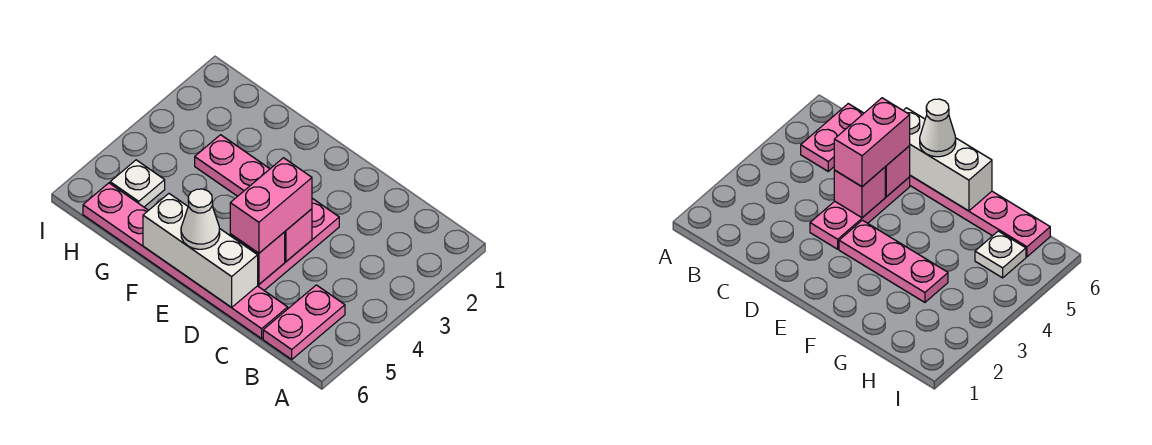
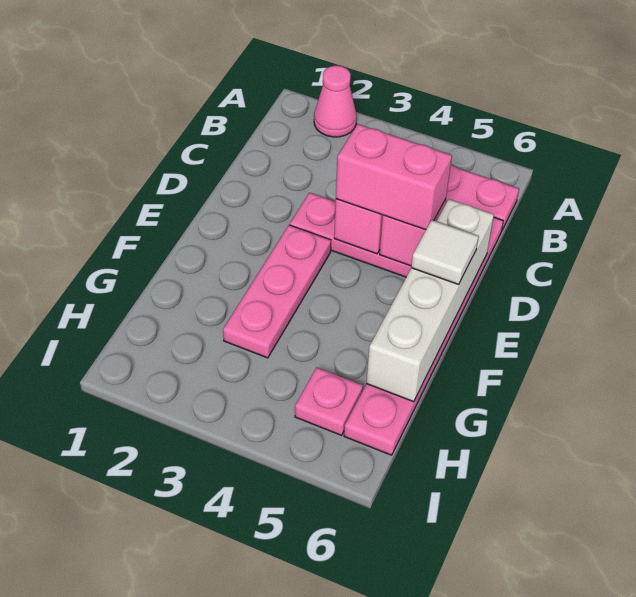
none -> pink cone A2 level 1
white brick D6:F6 level 2 -> white brick D6:G6 level 2
white cone E6 level 3 -> white tile E6 level 3
white plate H5 level 1 -> pink plate H5 level 1

